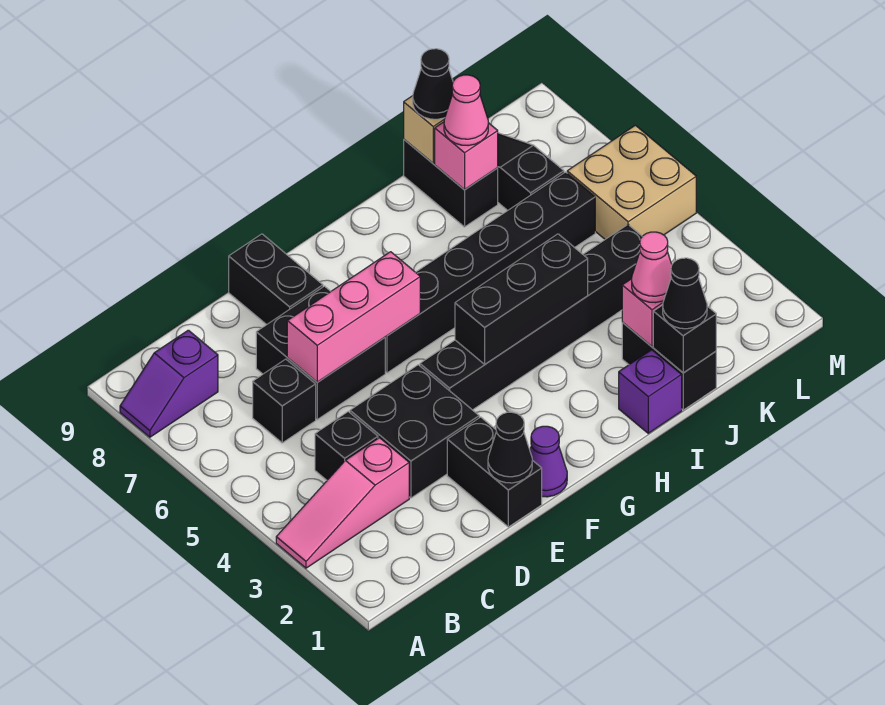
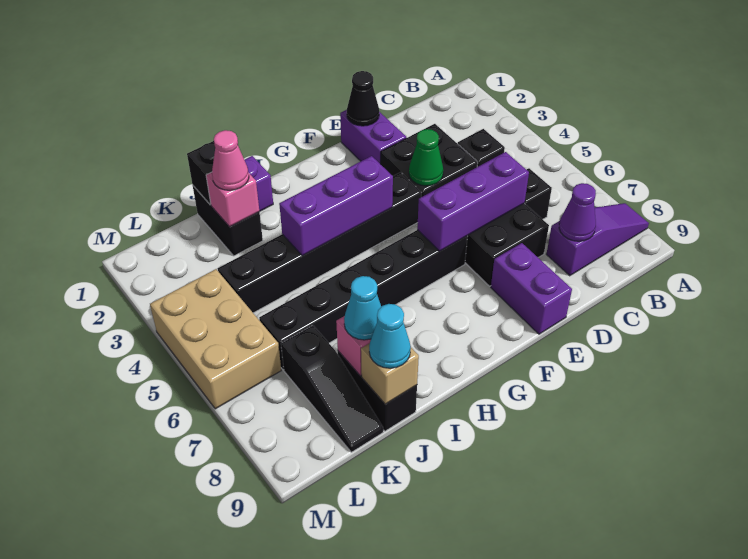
pink slope A3:C3 level 1 top C -> none
purple slope A8:B8 level 1 top B -> purple slope A8:C8 level 1 top C
pink brick D6:F6 level 2 -> purple brick D6:F6 level 2
black brick E1:E2 level 1 -> purple brick E1:E2 level 1
none -> green cone E4 level 2
black brick E8:E9 level 1 -> purple brick E8:E9 level 1
purple cone F1 level 1 -> purple cone C8 level 2
black brick G4:I4 level 2 -> purple brick G4:I4 level 2
black cone J1 level 3 -> none
pink cone J8 level 3 -> cyan cone J8 level 3
black cone J9 level 3 -> cyan cone J9 level 3
tan brick L5:M6 level 1 -> tan brick L4:M6 level 1

